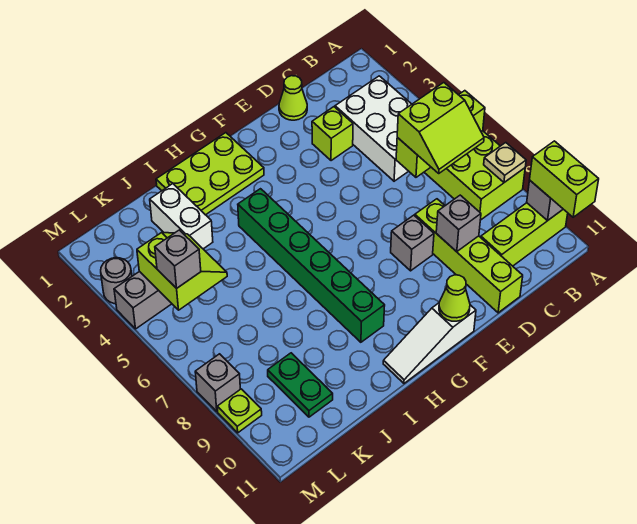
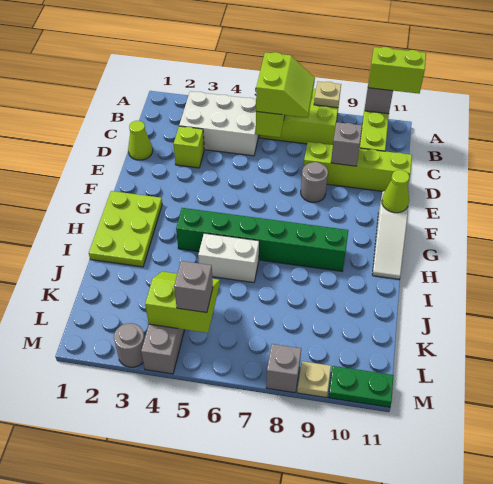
grey brick E8 level 1 -> grey round brick E8 level 1
white brick J2:J3 level 1 -> white brick I5:I6 level 1
green plate K9:K10 level 1 -> green plate M10:M11 level 1
lime plate M9 level 1 -> tan plate M9 level 1

